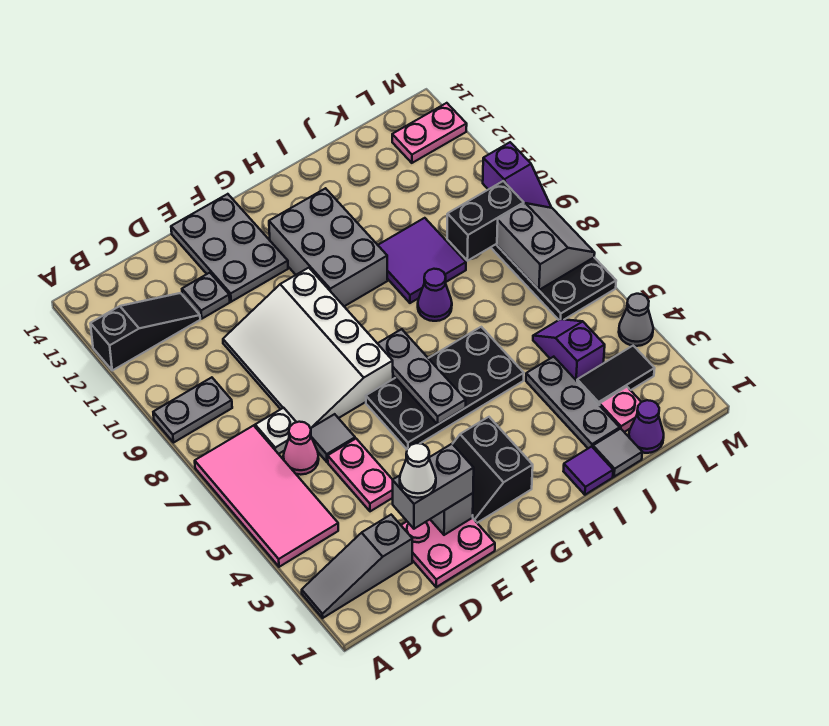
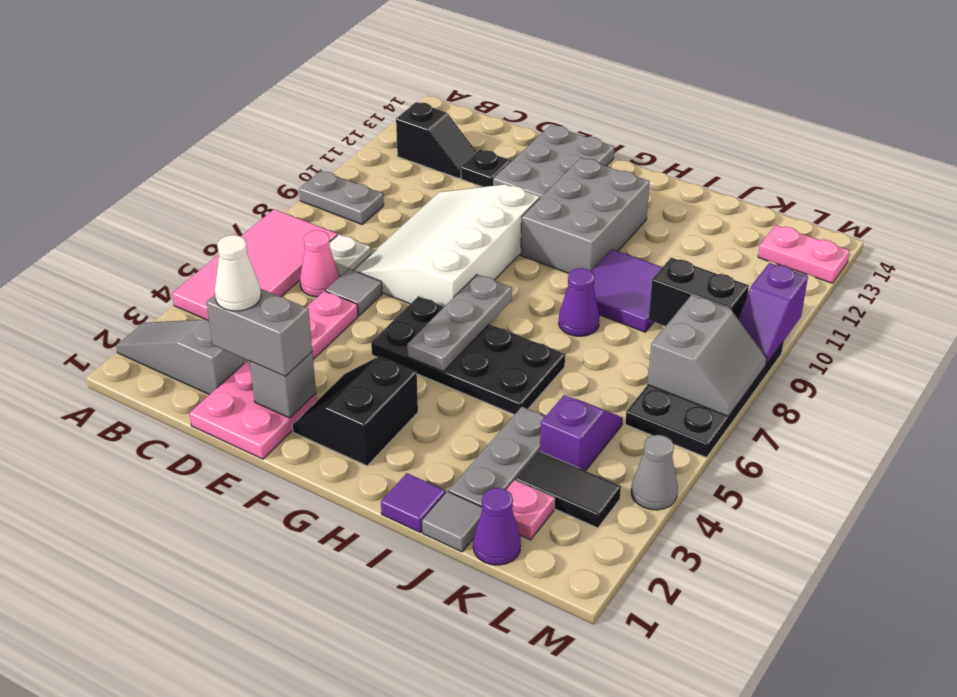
black slope A12:C12 level 1 top A -> black slope B12:C12 level 1 top B
grey plate D12 level 1 -> black plate D12 level 1

